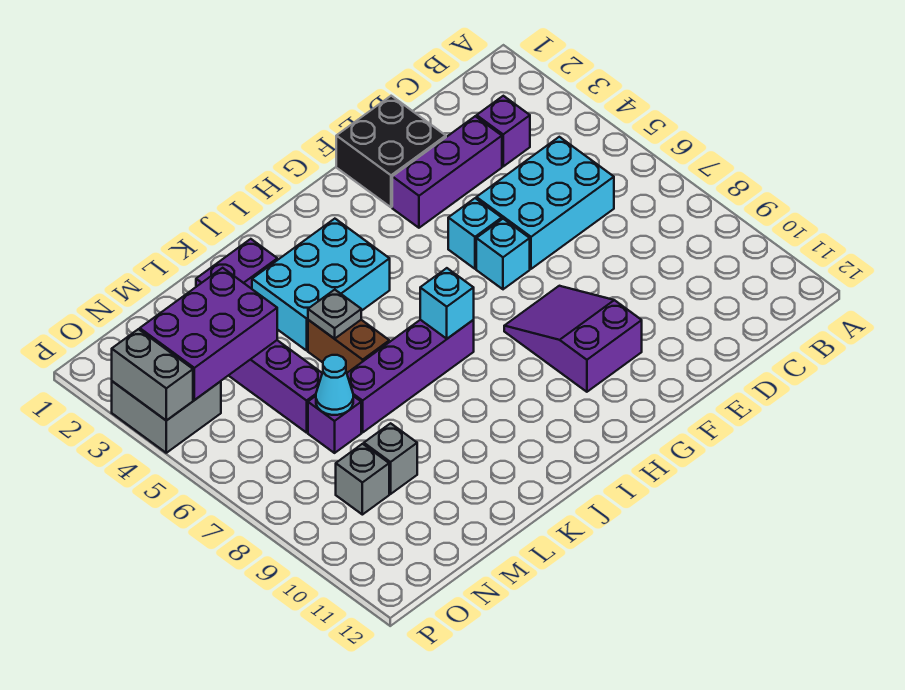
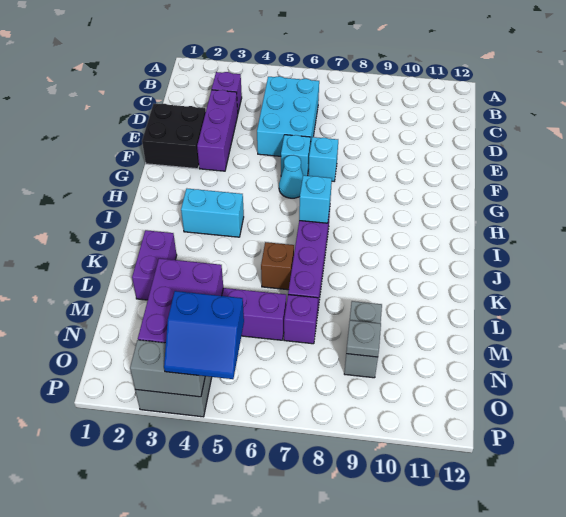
cyan brick F5 level 1 -> cyan brick F7 level 1
purple slope F8:G10 level 1 top 10 -> none
cyan brick I3:K4 level 1 -> cyan brick I3:I4 level 1
brown brick K5:K6 level 1 -> brown brick K6 level 1
grey plate K5 level 2 -> grey plate N9 level 2
cyan cone M7 level 2 -> cyan cone G6 level 1
none -> blue slope O4:P5 level 3 top O

